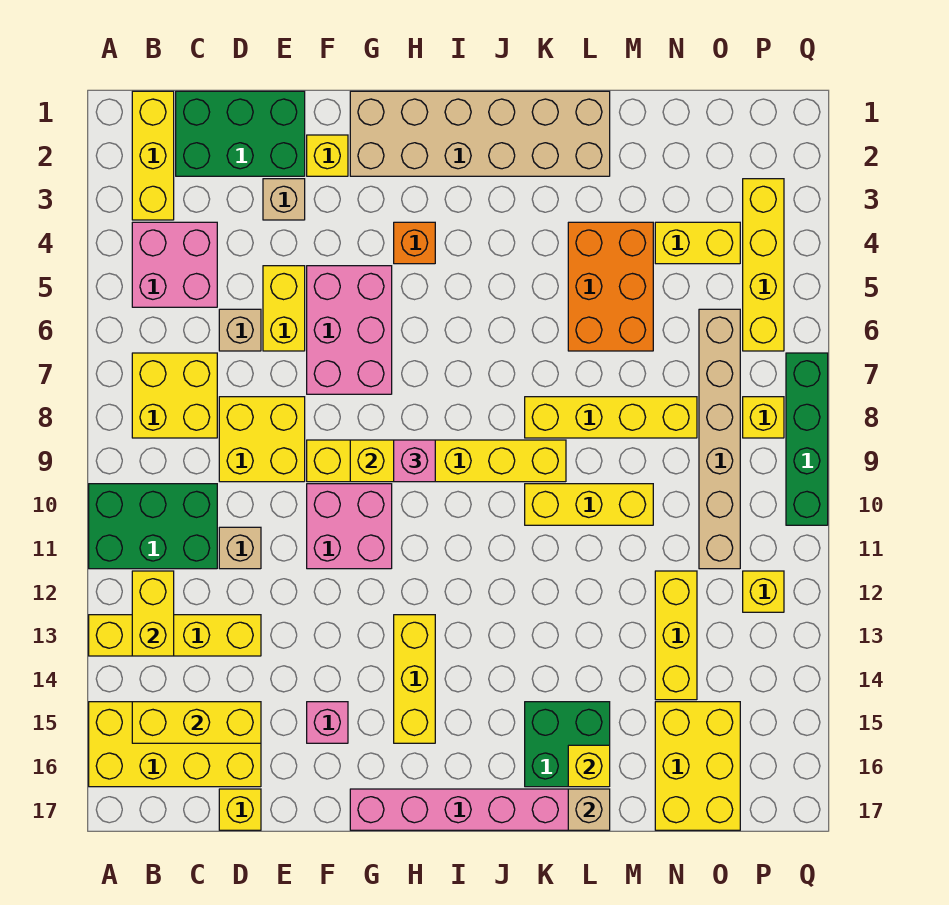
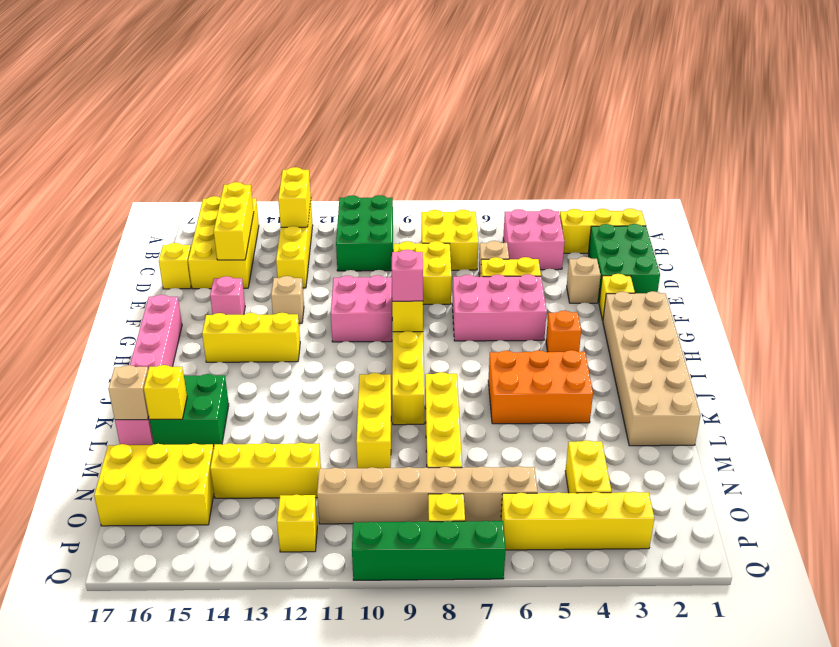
yellow brick B12:B13 level 2 -> yellow brick A13:B13 level 2
tan brick D11 level 1 -> tan brick F13 level 1
orange brick L4:M6 level 1 -> orange brick J4:K6 level 1

